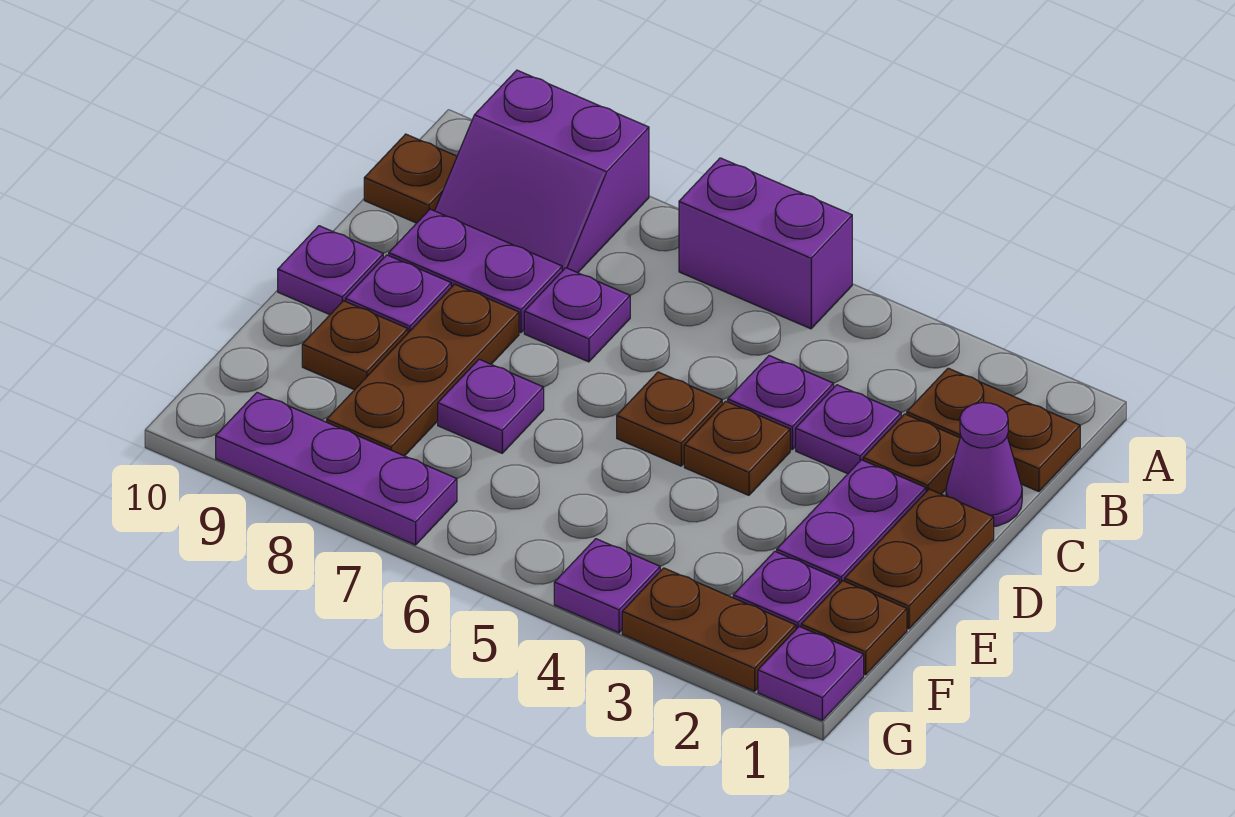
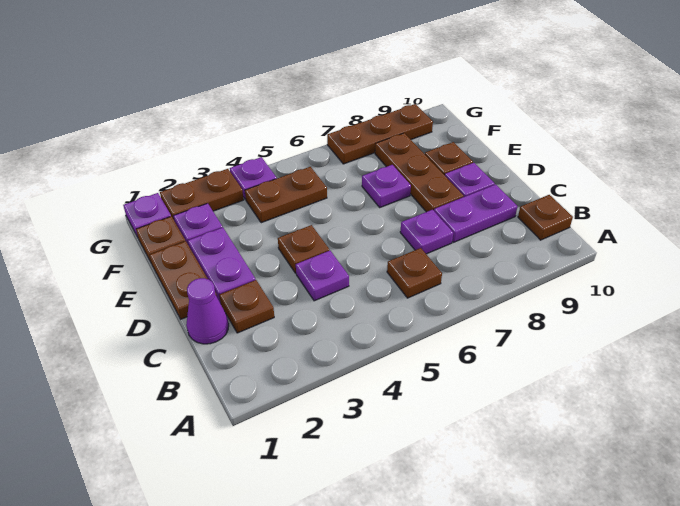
purple brick A5:A6 level 1 -> none
purple slope A8:B9 level 1 top A -> none
brown plate B1:B2 level 1 -> brown plate F4:F5 level 1
purple plate C3 level 1 -> none
brown plate D5 level 1 -> brown plate B6 level 1
purple plate D10 level 1 -> none
purple plate G7:G9 level 1 -> brown plate G7:G9 level 1

